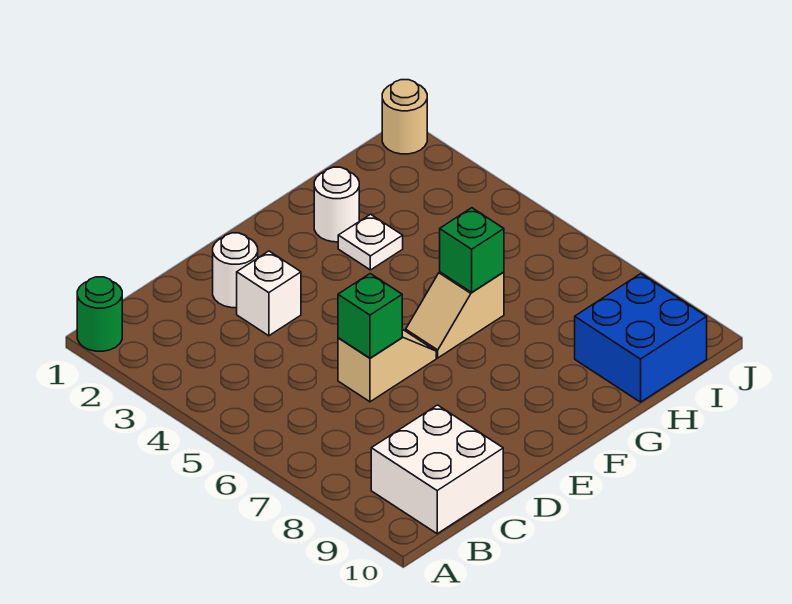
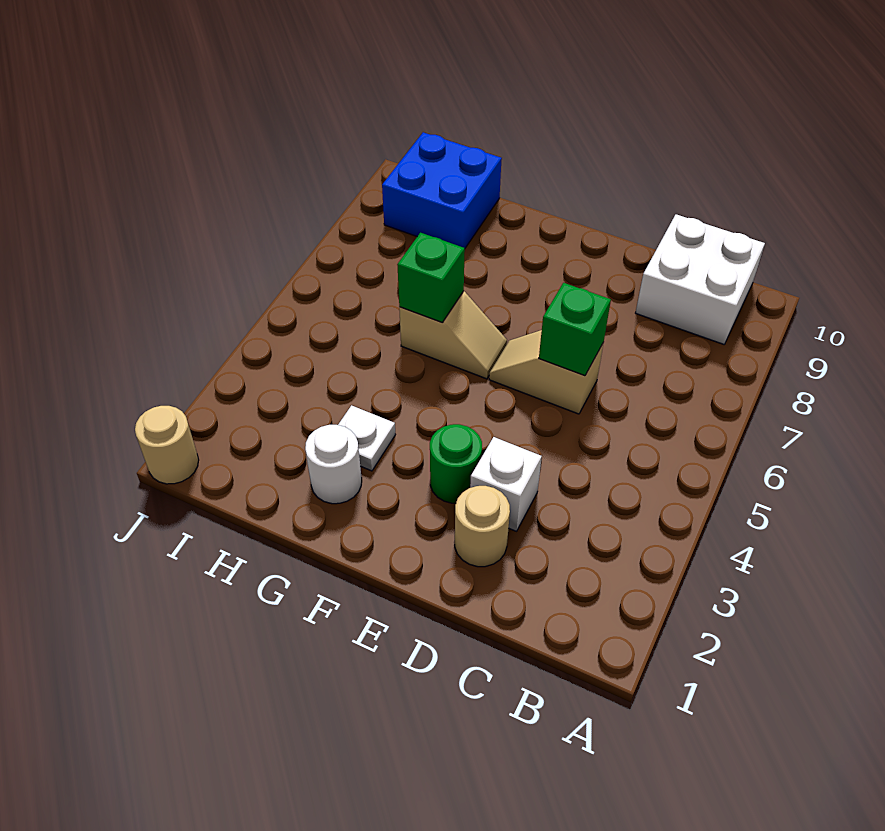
green round brick A1 level 1 -> green round brick E3 level 1
white round brick D2 level 1 -> tan round brick D2 level 1

